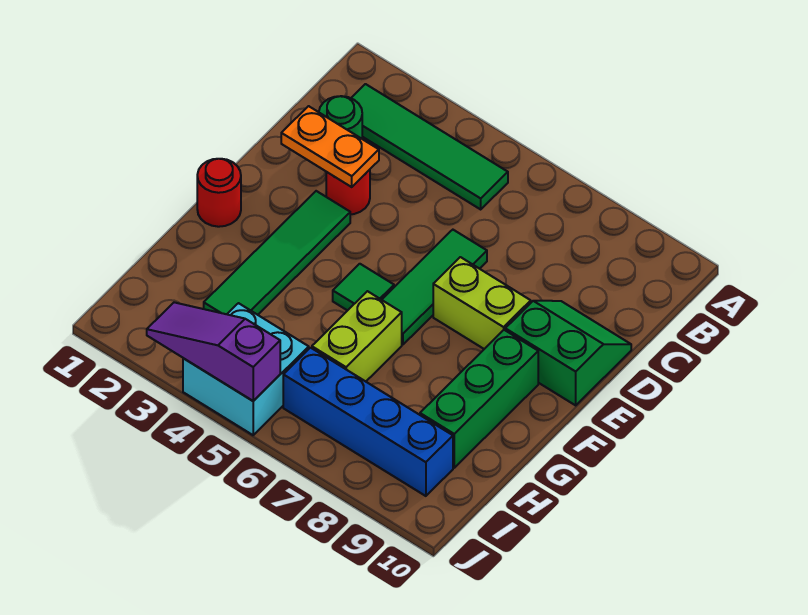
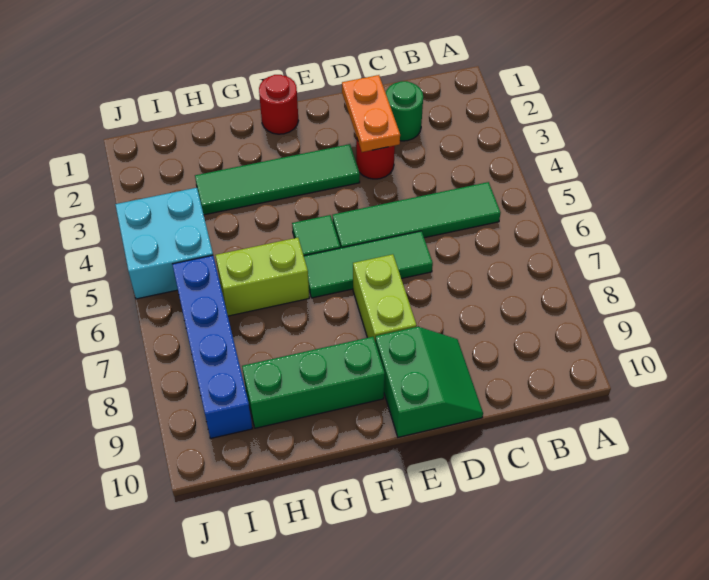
green tile B2:B5 level 1 -> green tile B5:E5 level 1
purple slope J3:J5 level 2 top 5 -> none

